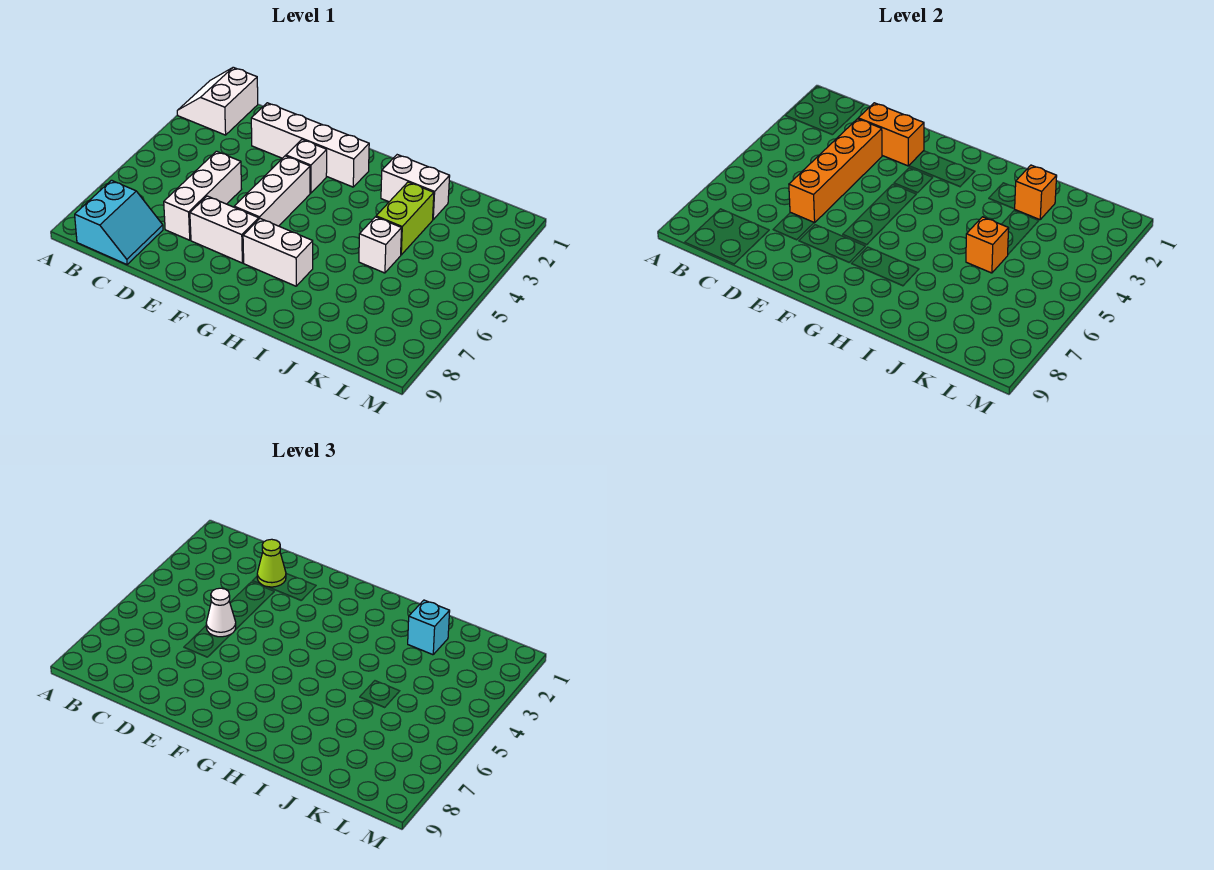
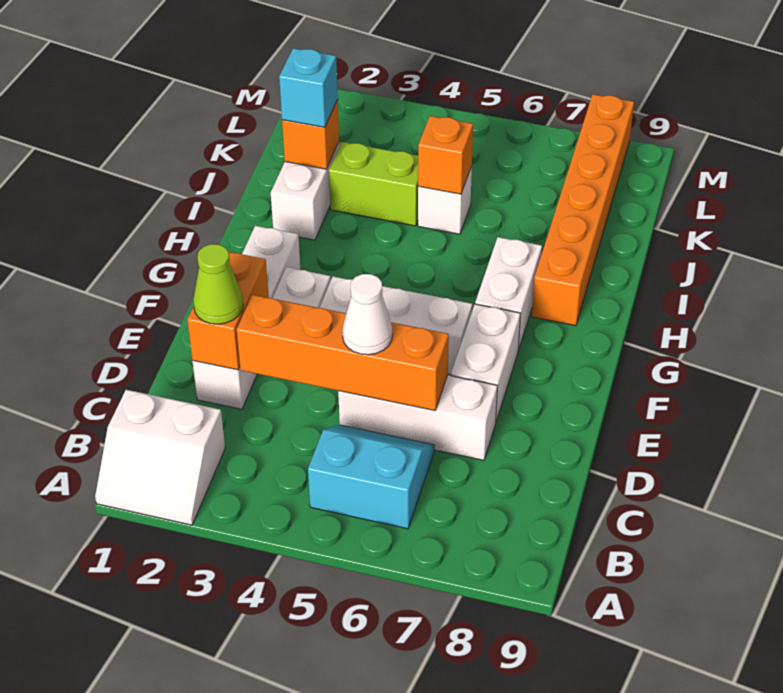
cyan slope B8:C9 level 1 top B -> cyan slope B5:C6 level 1 top B
none -> orange brick H8:M8 level 1

